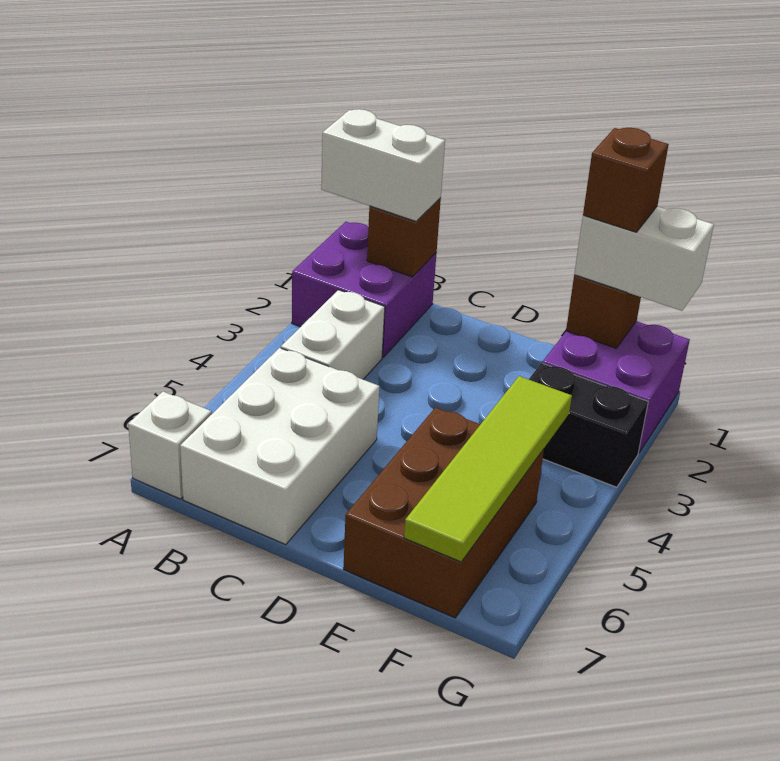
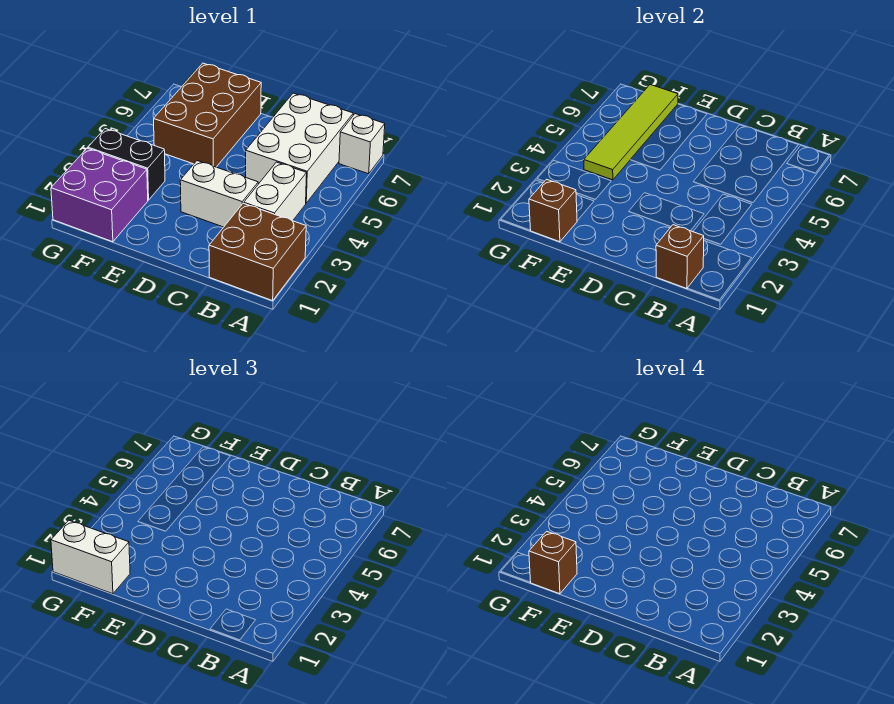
purple brick A1:B2 level 1 -> brown brick A1:B2 level 1
white brick A1:B1 level 3 -> white brick C3:D3 level 1

